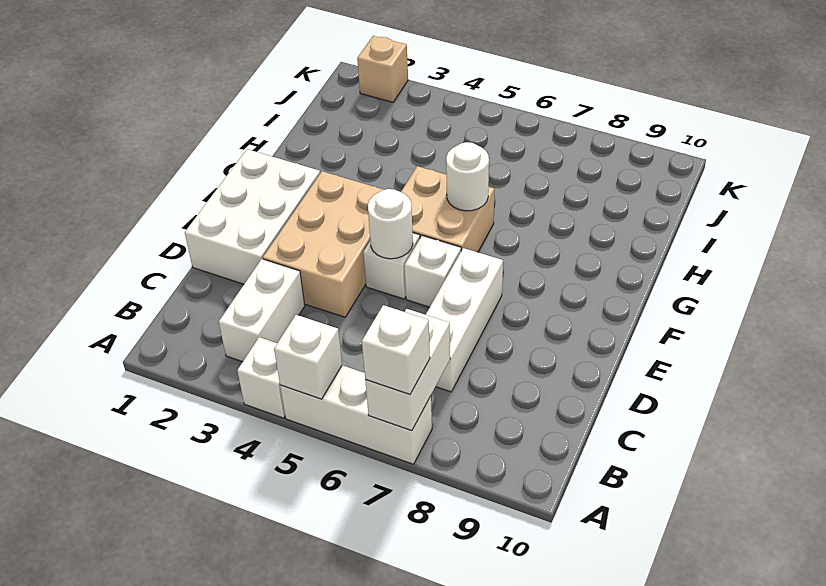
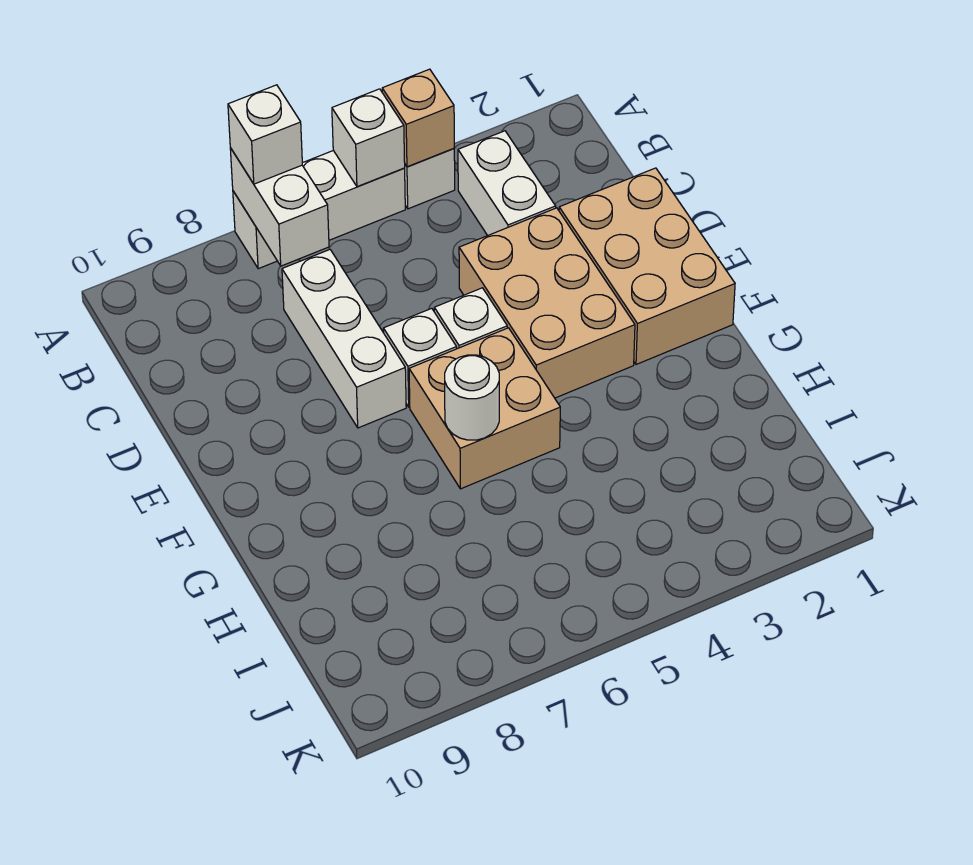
white brick D1:F2 level 1 -> tan brick D1:F2 level 1
white round brick E5 level 2 -> none
tan brick K2 level 1 -> tan brick A4 level 2

